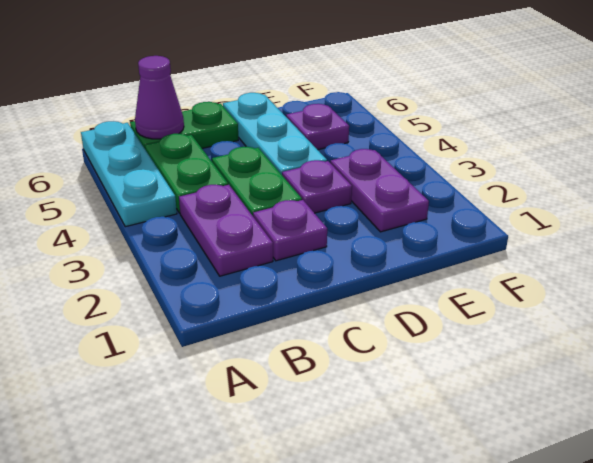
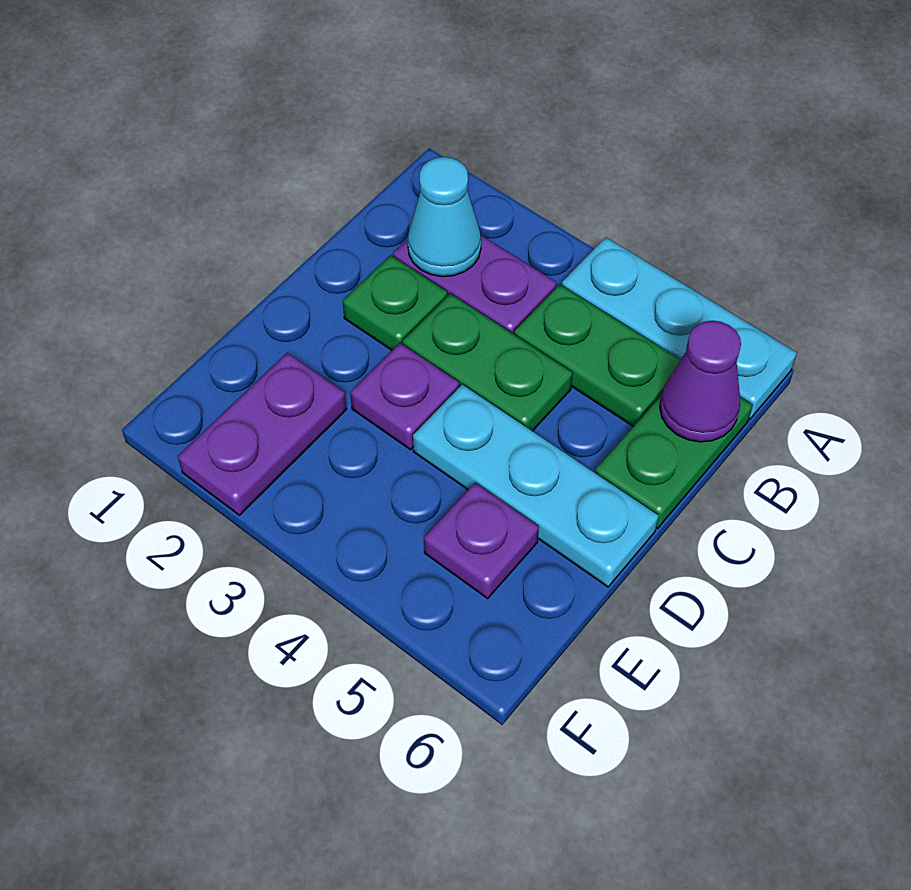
none -> cyan cone B2 level 2
purple plate C2 level 1 -> green plate C2 level 1
purple plate E2:E3 level 1 -> purple plate E2:F2 level 1

